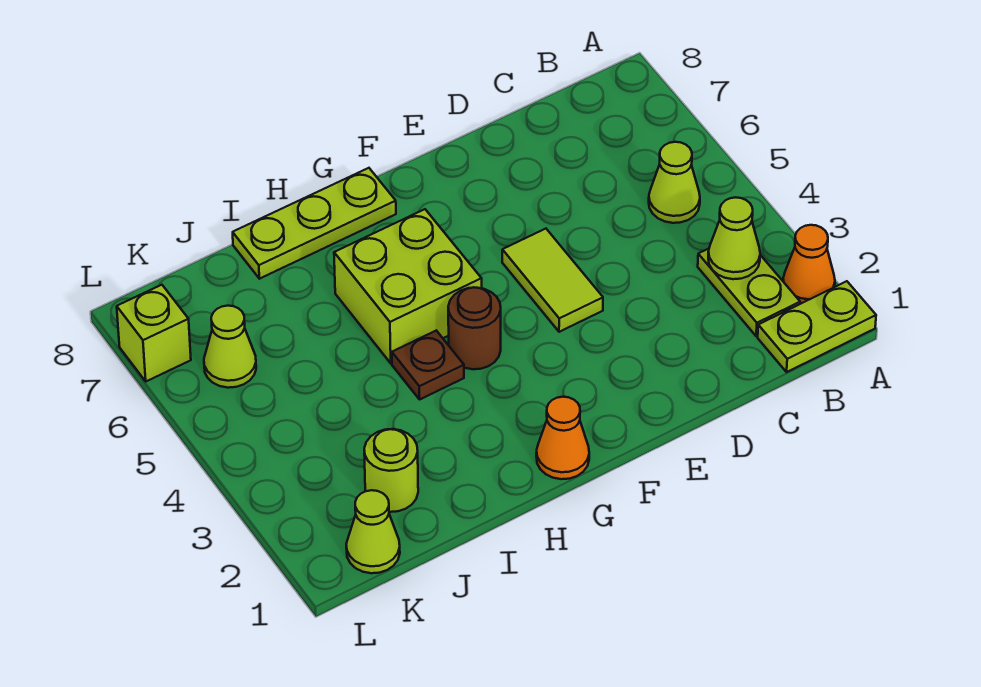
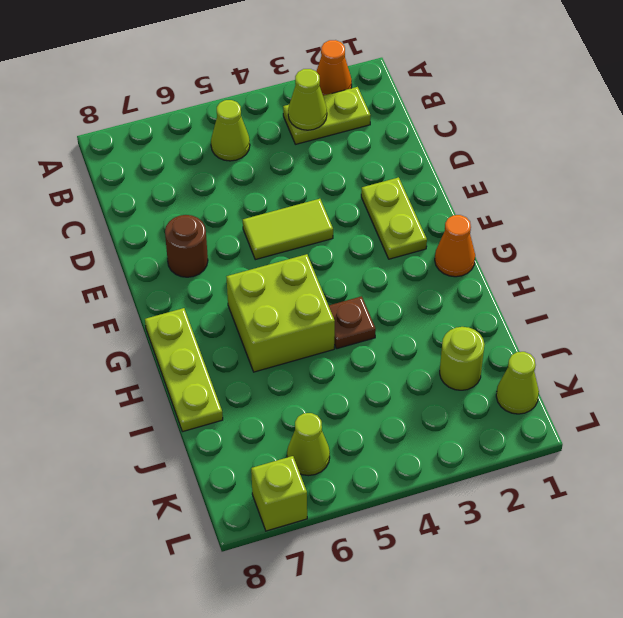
lime plate A1:B1 level 1 -> lime plate E2:F2 level 1
brown round brick G4 level 1 -> brown round brick E7 level 1

